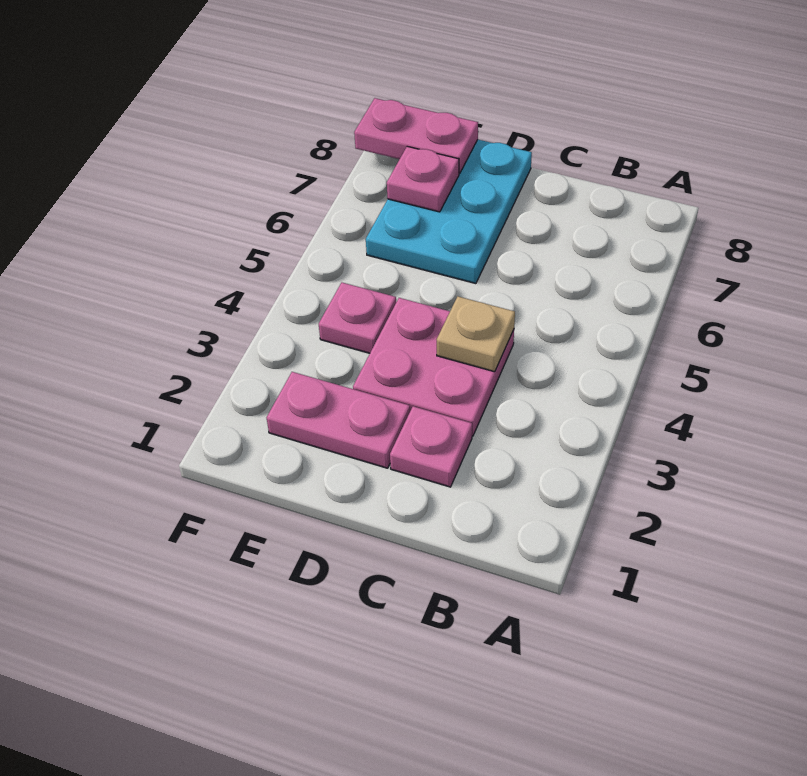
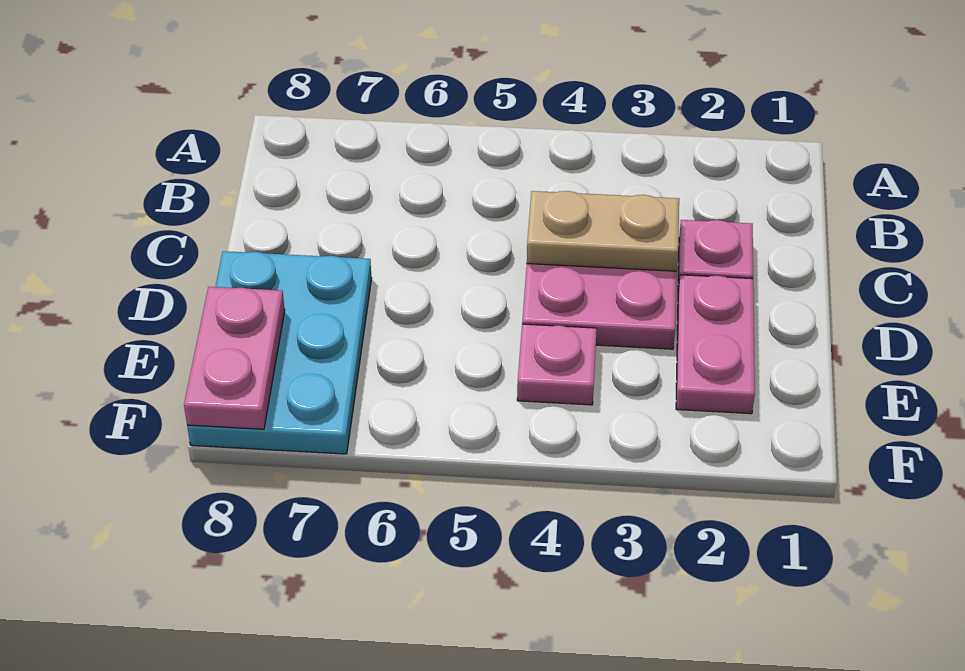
tan plate C4 level 2 -> tan plate C3:C4 level 2
cyan plate D6:E8 level 1 -> cyan plate D7:F8 level 1
pink plate E7 level 2 -> none

